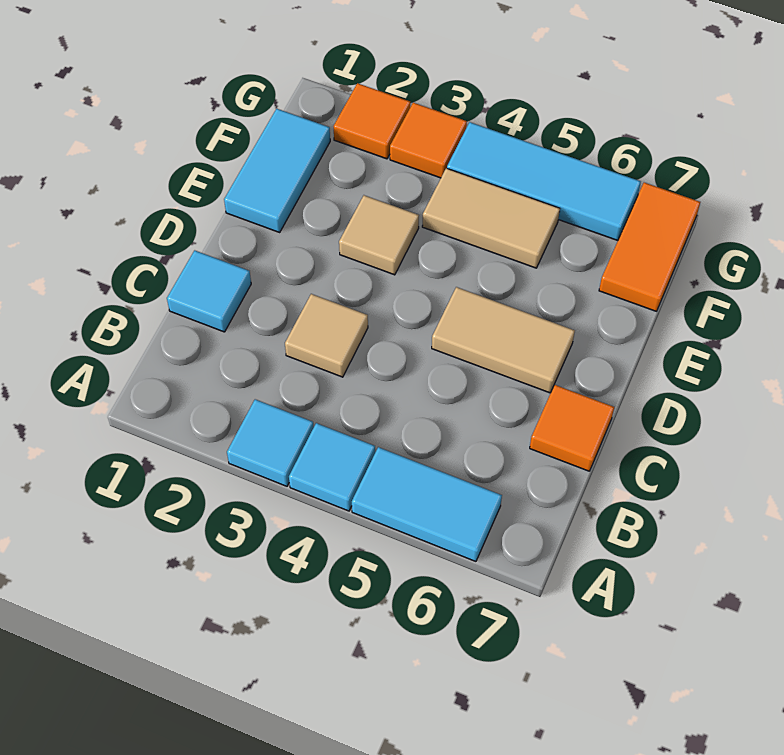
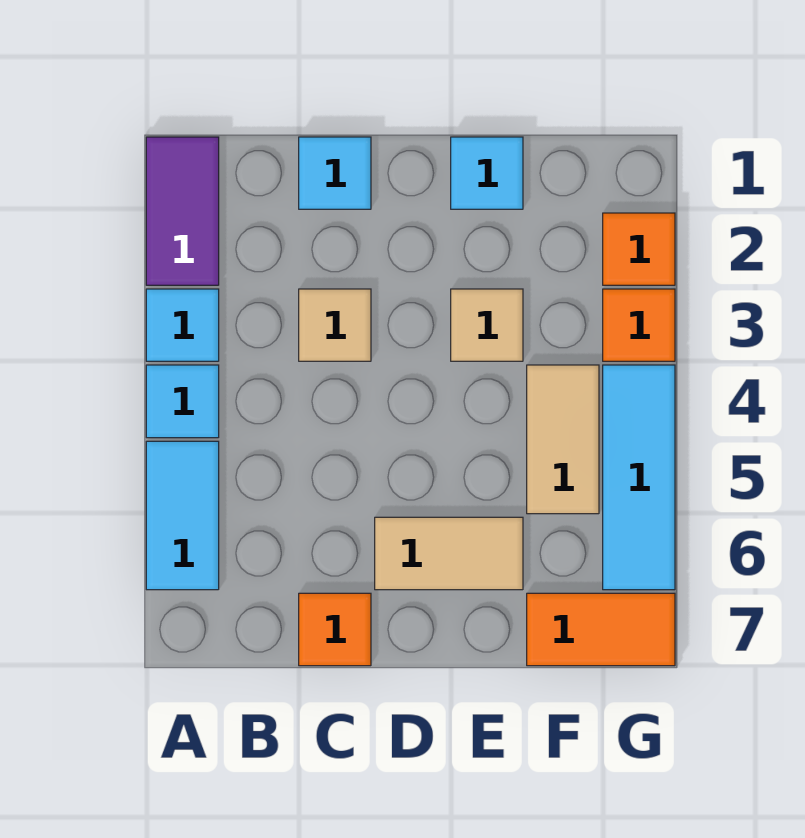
none -> purple tile A1:A2 level 1
tan tile D5:D6 level 1 -> tan tile D6:E6 level 1
cyan tile E1:F1 level 1 -> cyan tile E1 level 1

